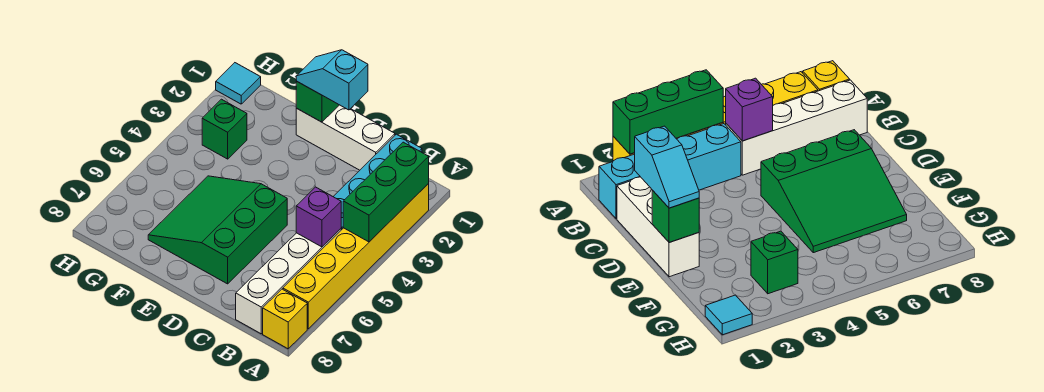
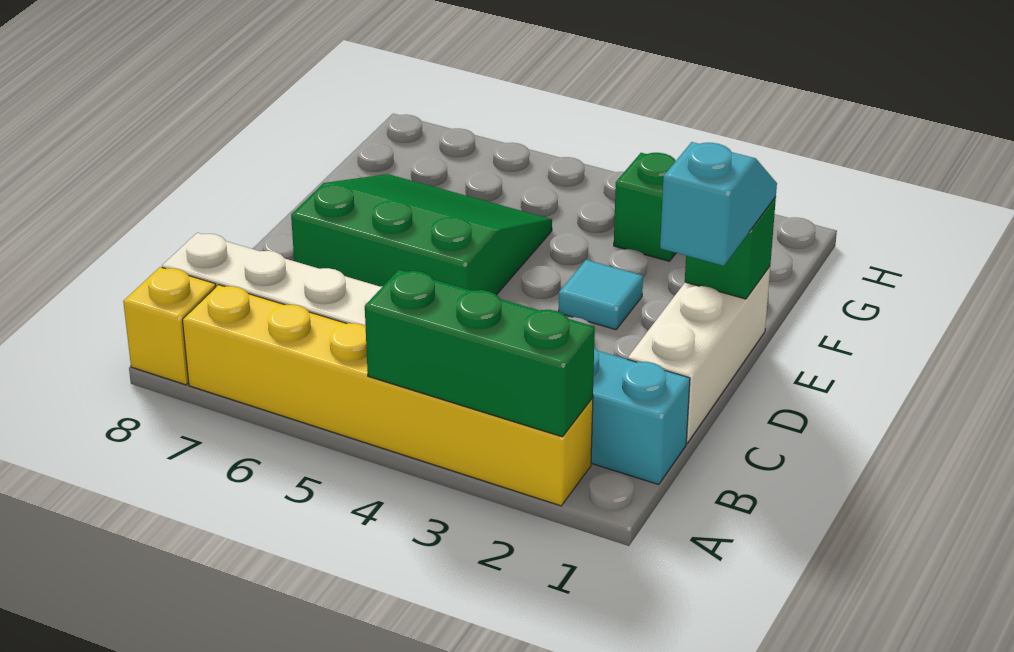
purple brick B5 level 2 -> none
cyan tile H1 level 1 -> cyan tile E3 level 1

